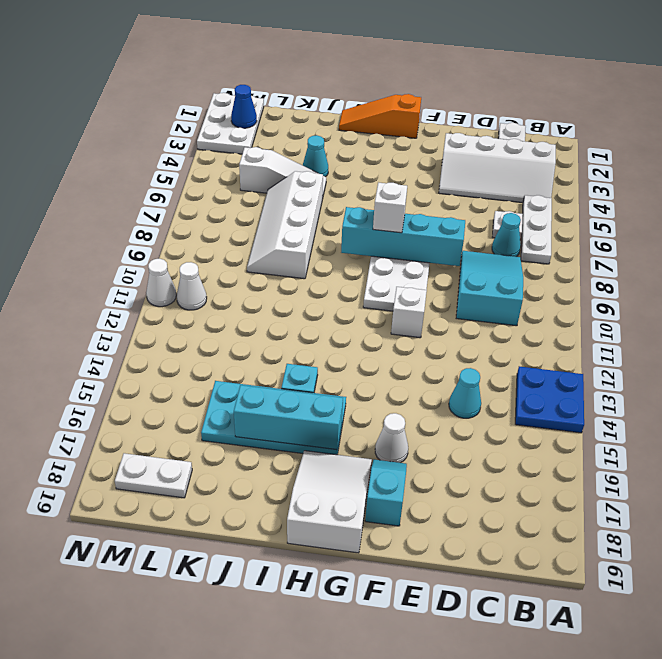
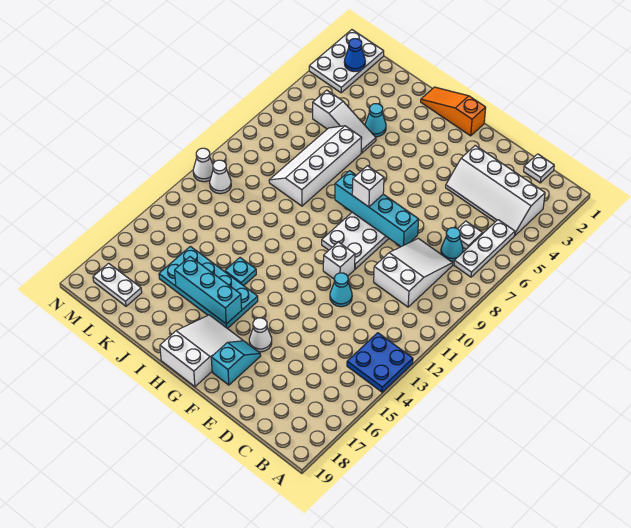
cyan slope C8:D10 level 1 top 10 -> white slope C8:D10 level 1 top 10
cyan cone D14 level 1 -> cyan cone E12 level 1

